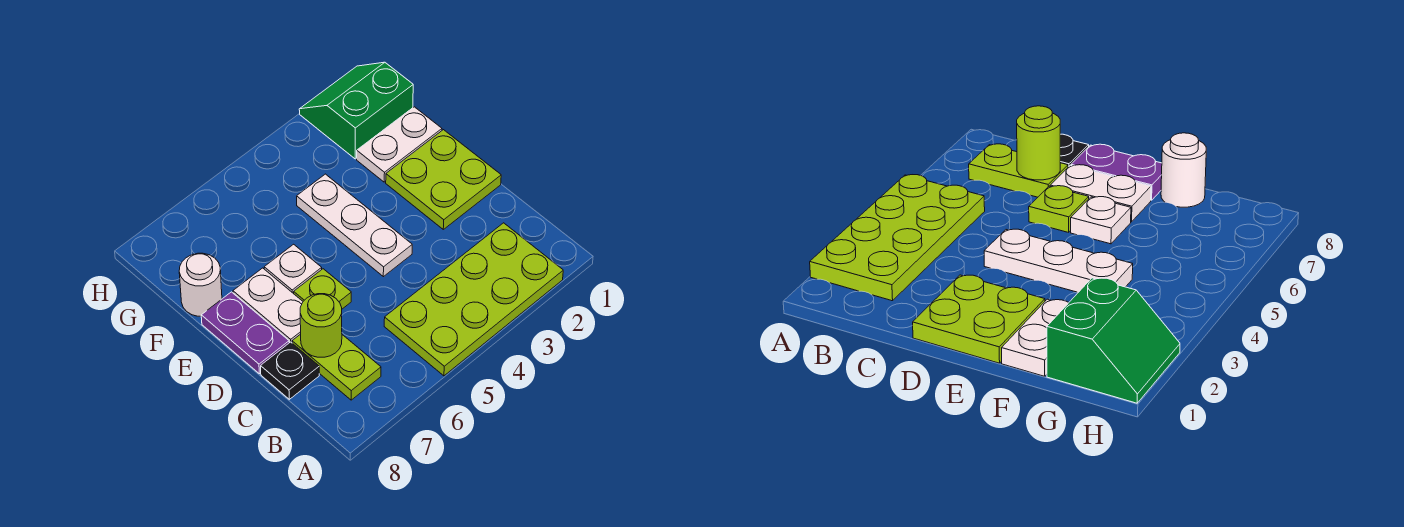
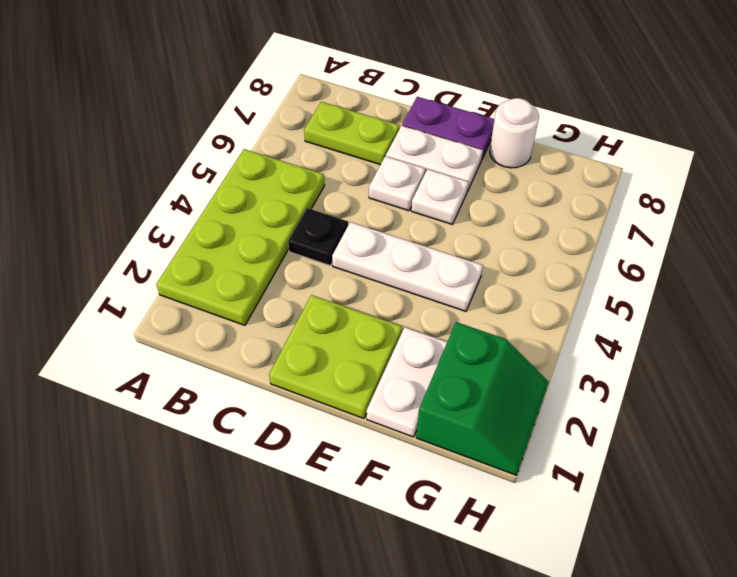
lime round brick C7 level 2 -> none
black plate C8 level 1 -> black plate C4 level 1
lime plate D6 level 1 -> white plate D6 level 1

